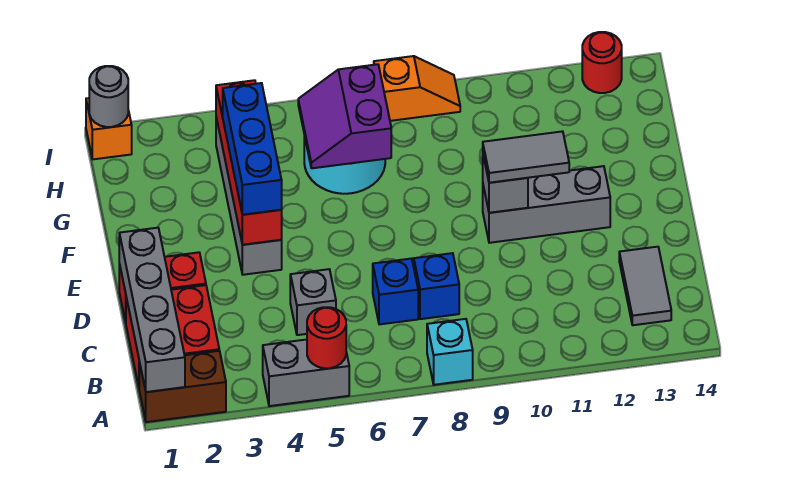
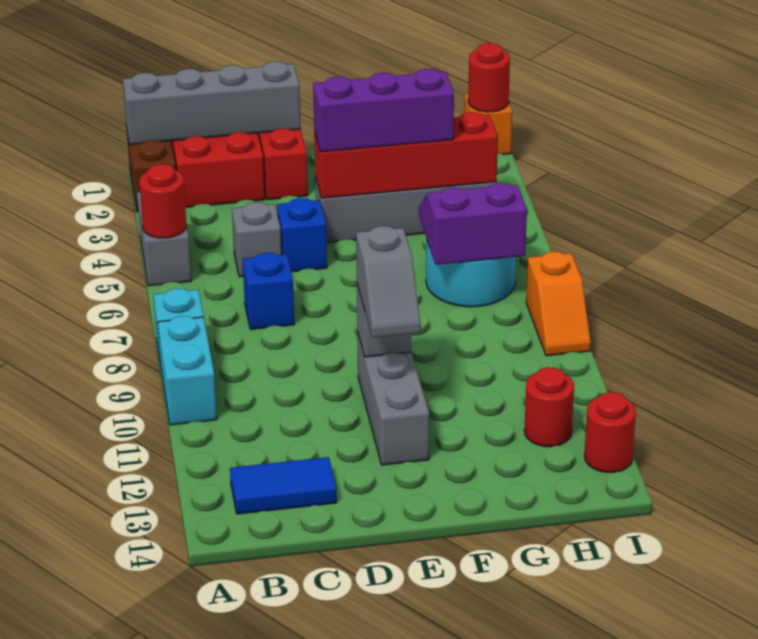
none -> cyan brick A9:A10 level 1
grey tile B13:C13 level 1 -> blue tile B13:C13 level 1
blue brick C8 level 1 -> blue brick D5 level 1
blue brick E4:G4 level 3 -> purple brick E4:G4 level 3
grey tile E10:E11 level 3 -> grey slope E10:E11 level 3 top 10
none -> red round brick H12 level 1
grey round brick I1 level 2 -> red round brick I1 level 2

